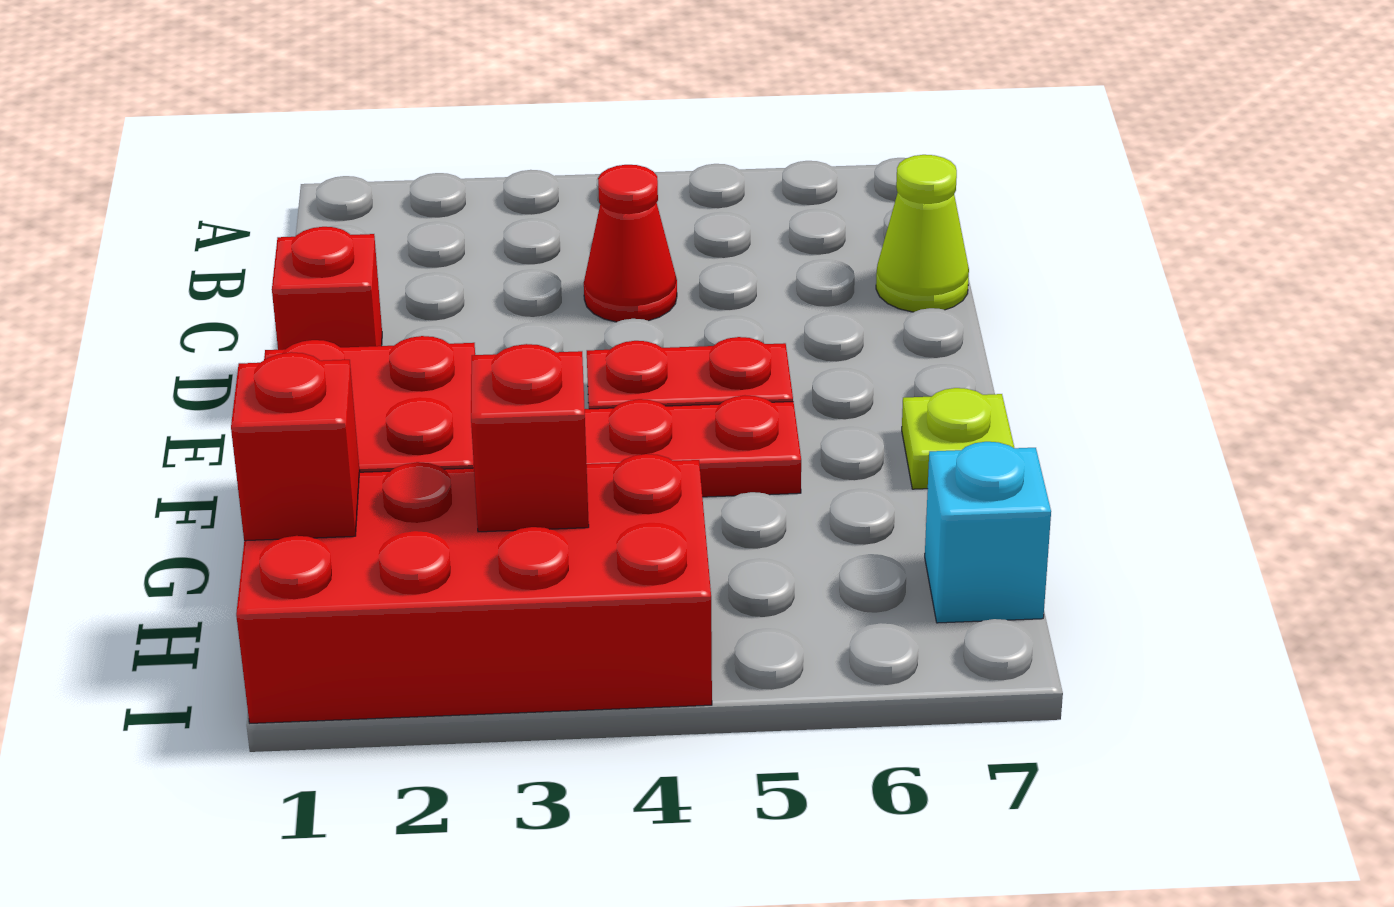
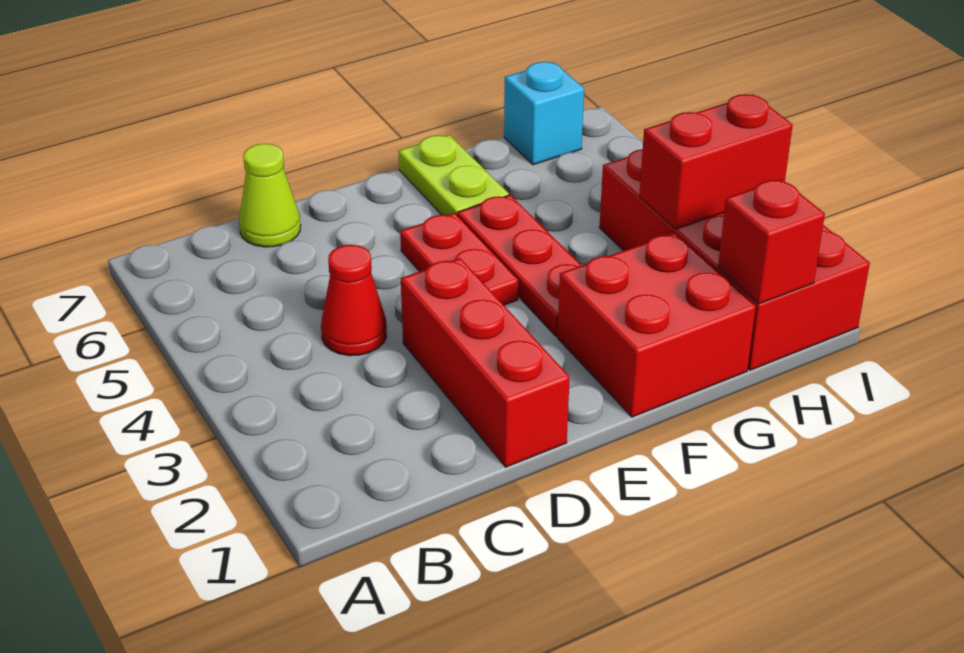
red brick D1 level 1 -> red brick D1:D3 level 1
lime plate F7 level 1 -> lime plate F6:F7 level 1
red brick H3 level 2 -> red brick H3:I3 level 2

